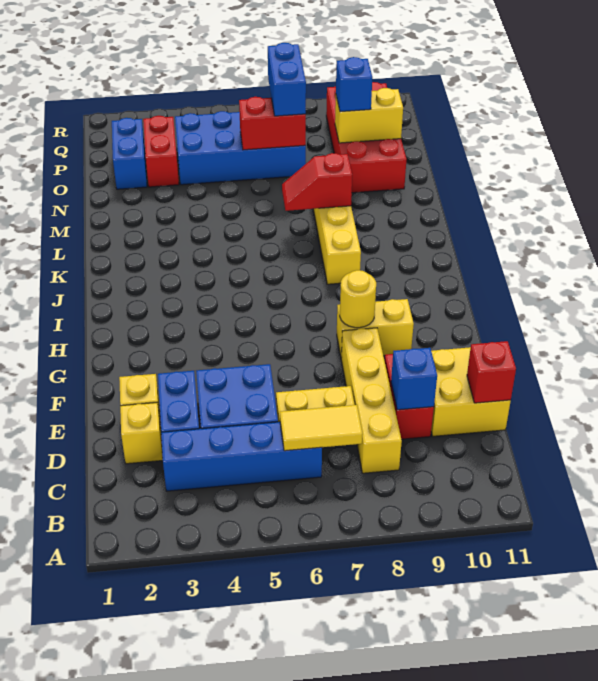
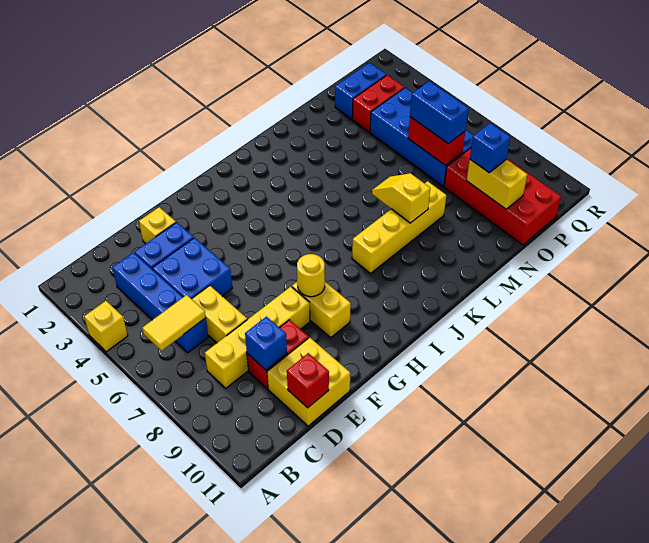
yellow tile C6:C7 level 2 -> yellow tile B6:C6 level 2
yellow brick D2 level 1 -> yellow brick A4 level 1
red slope L7:L8 level 2 top 8 -> yellow slope L7:L8 level 2 top 8
red brick N9:Q10 level 1 -> red brick O8:P11 level 1
blue brick O7:P7 level 3 -> blue brick O6:O7 level 3

